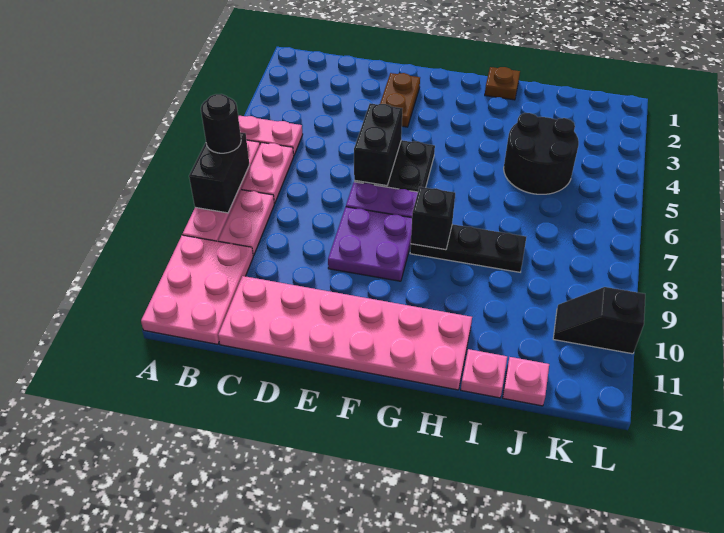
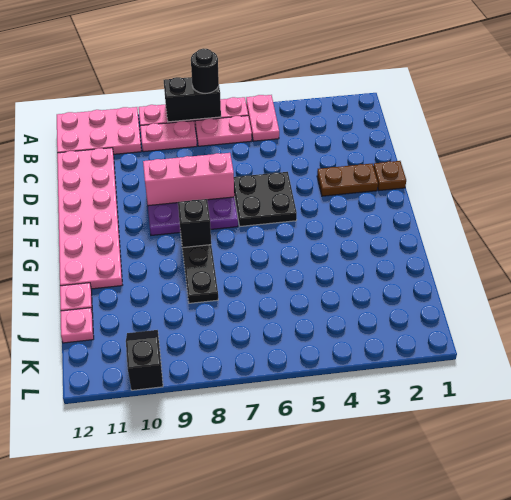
black brick E5:E6 level 2 -> none
none -> pink brick E7:E9 level 2
brown plate H1 level 1 -> brown plate E1 level 1
black round brick I4:J5 level 1 -> none

